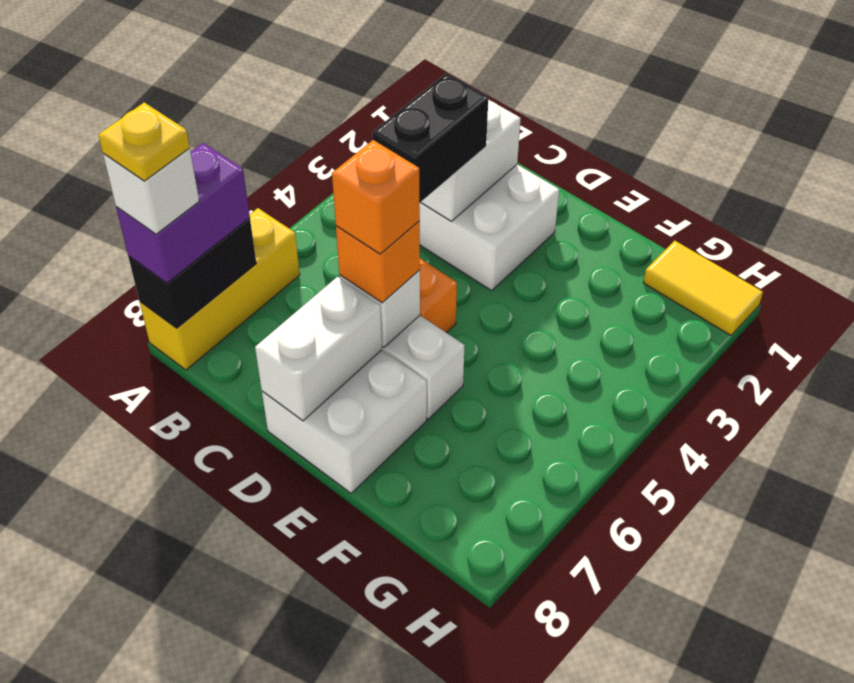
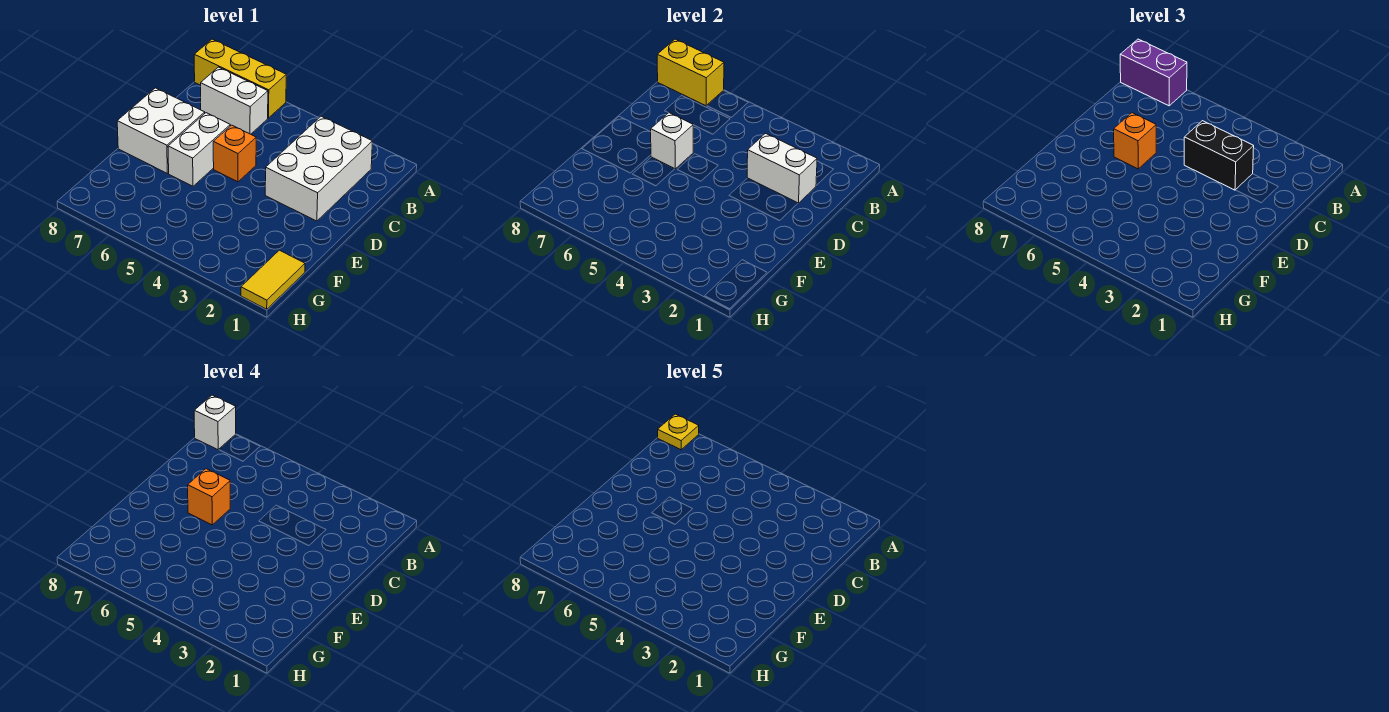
black brick A7:A8 level 2 -> yellow brick A7:A8 level 2
white brick D7:D8 level 2 -> white brick B6:B7 level 1

